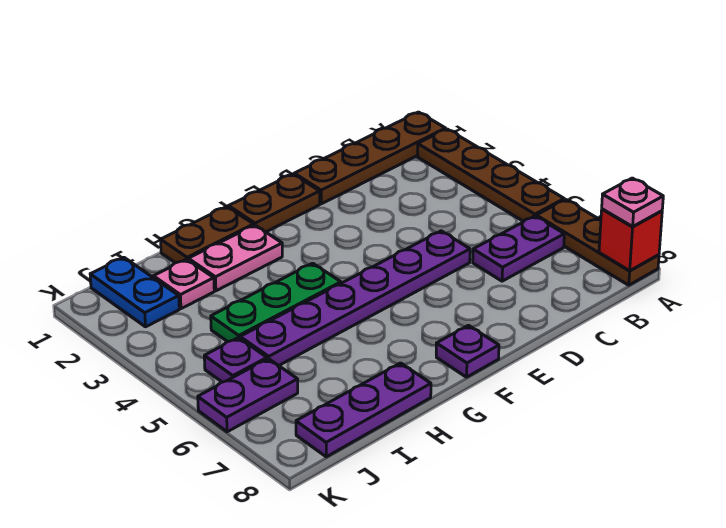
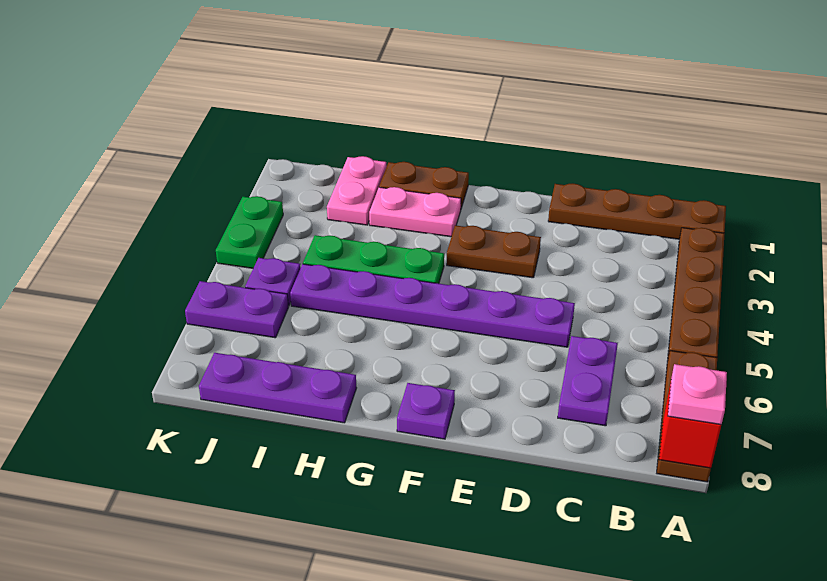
purple plate B6:C6 level 1 -> purple plate C6:C7 level 1
brown plate E1:F1 level 1 -> brown plate E3:F3 level 1
pink plate I2 level 1 -> pink plate I1:I2 level 1
blue plate J1:J2 level 1 -> none
none -> green plate K3:K4 level 1

